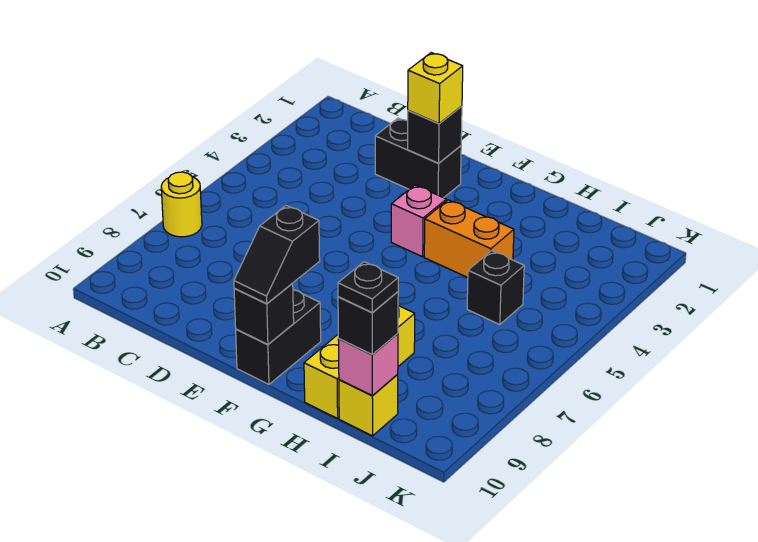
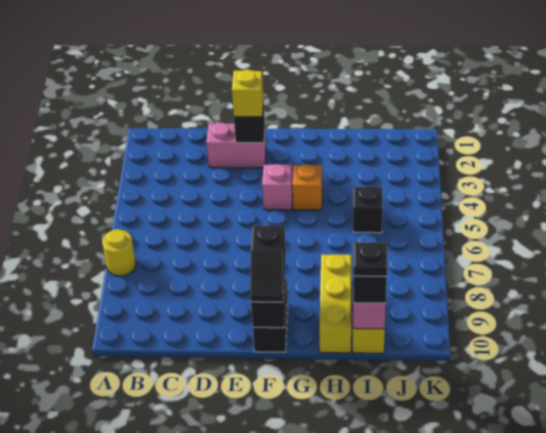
black brick D2:E2 level 1 -> pink brick D2:E2 level 1
orange brick G4:H4 level 1 -> orange brick G4 level 1

